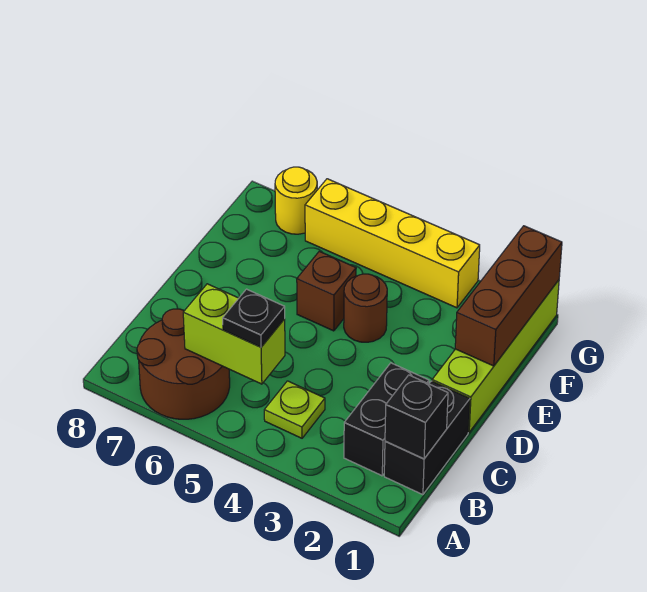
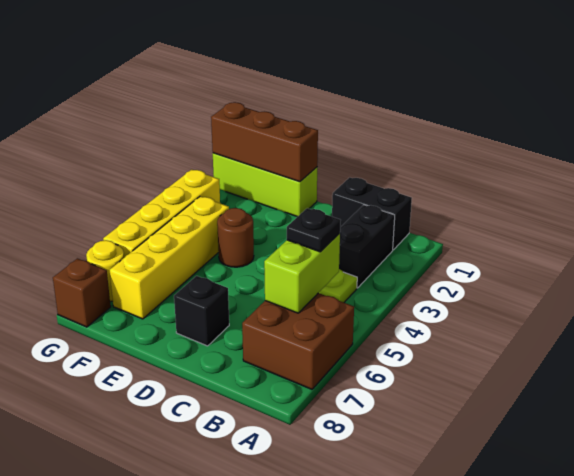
brown round brick A6:B7 level 1 -> brown brick A6:B7 level 1
black brick B1 level 2 -> black brick D7 level 1
black brick B2:C2 level 1 -> black brick B2:B3 level 1
lime brick D1:G1 level 1 -> lime brick E1:G1 level 1
brown brick E5 level 1 -> brown brick G8 level 1
none -> yellow brick F4:F7 level 1

